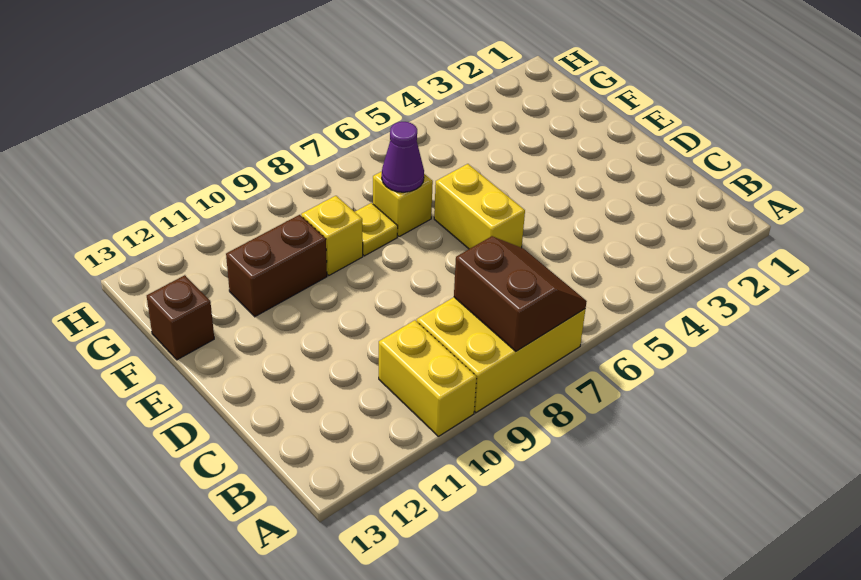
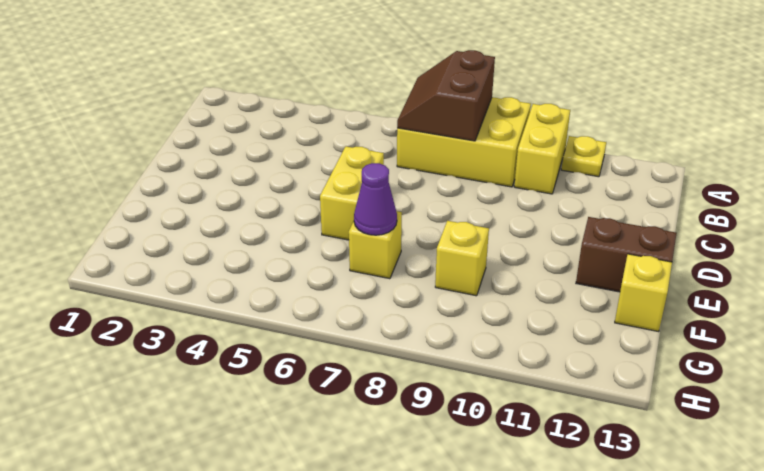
yellow plate F8 level 1 -> yellow plate A11 level 1
brown brick F10:F11 level 1 -> brown brick E12:E13 level 1
brown brick F13 level 1 -> yellow brick F13 level 1

